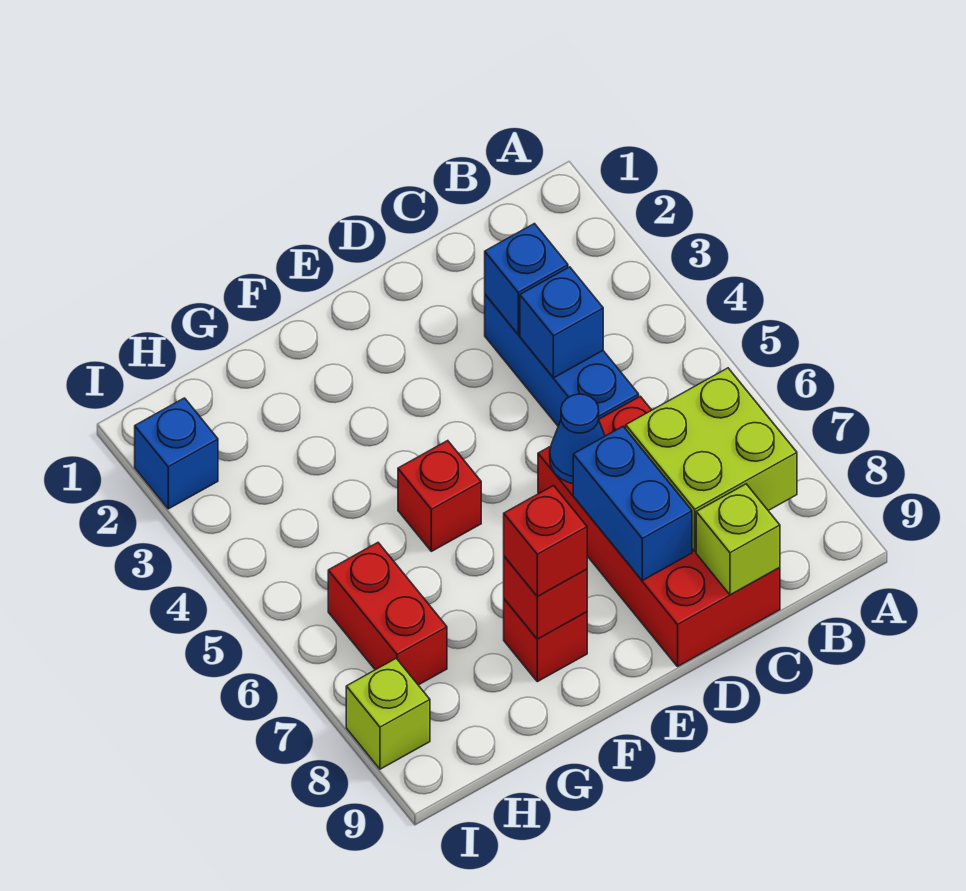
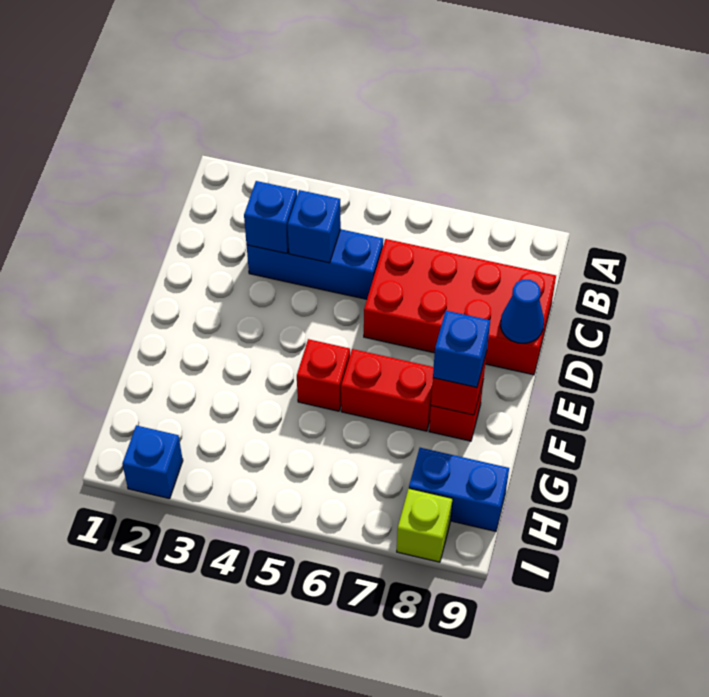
lime brick B7:C8 level 2 -> none
lime brick C9 level 2 -> none
blue cone D6 level 2 -> blue cone D9 level 2
blue brick D7:D8 level 2 -> blue brick H8:H9 level 1
red brick F8 level 3 -> blue brick F8 level 3
red brick H6:H7 level 1 -> red brick F6:F7 level 1

